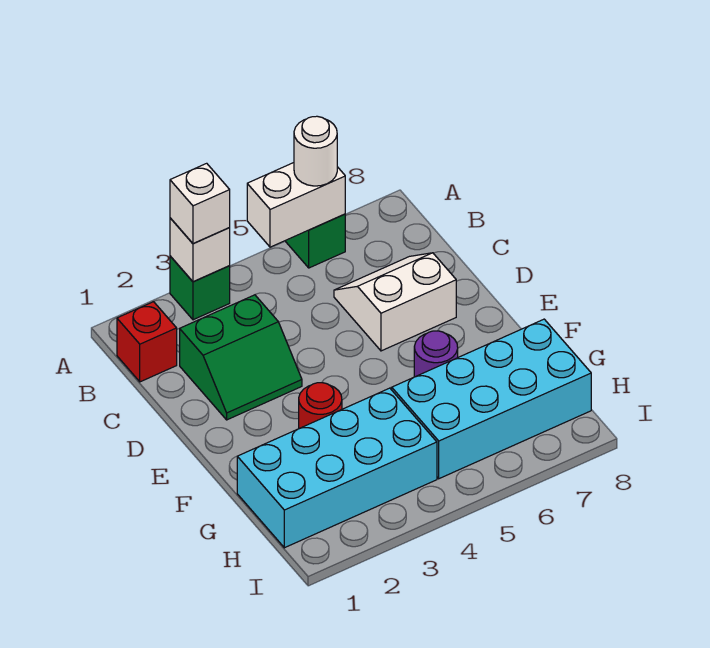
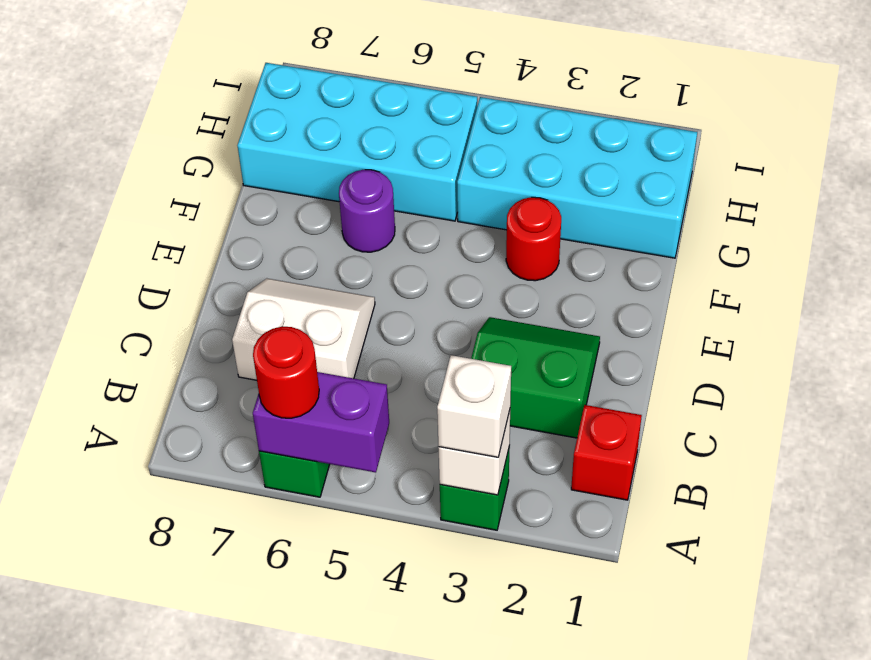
white brick A5:A6 level 2 -> purple brick A5:A6 level 2
white round brick A6 level 3 -> red round brick A6 level 3
white slope C6:D7 level 1 top D -> white slope C6:D7 level 1 top C

